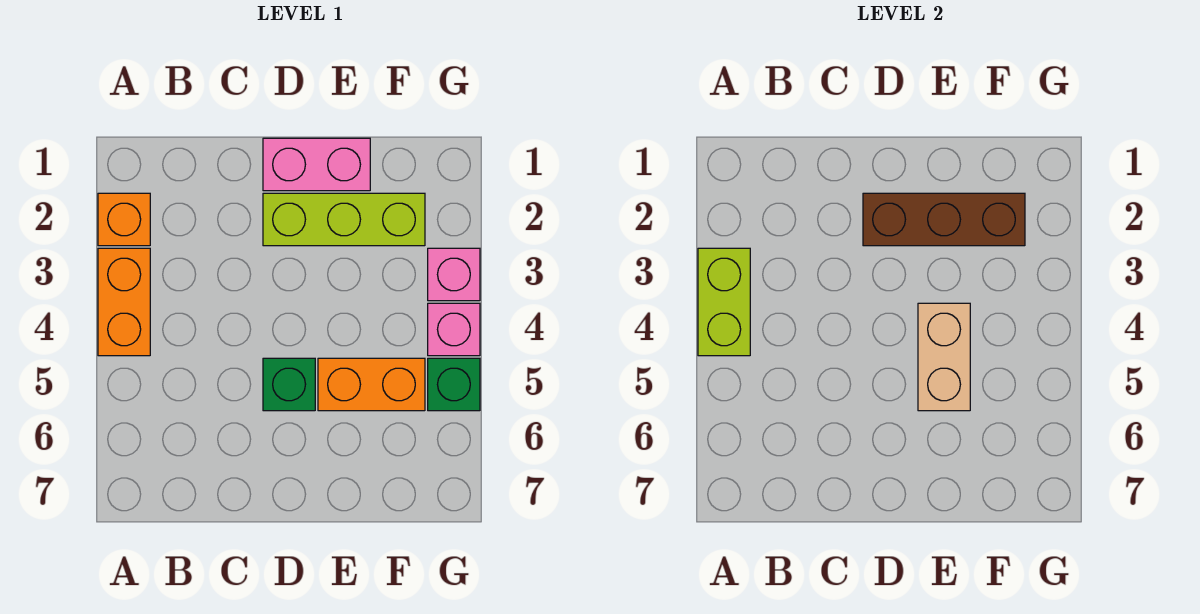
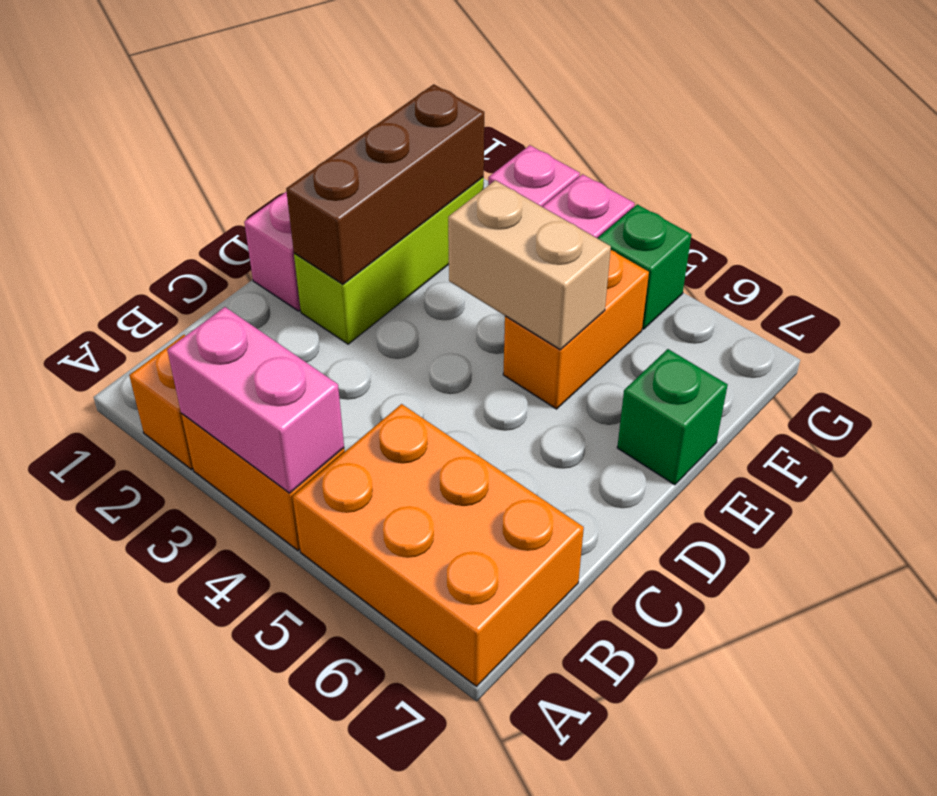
lime brick A3:A4 level 2 -> pink brick A3:A4 level 2
none -> orange brick A5:B7 level 1
green brick D5 level 1 -> green brick E7 level 1

